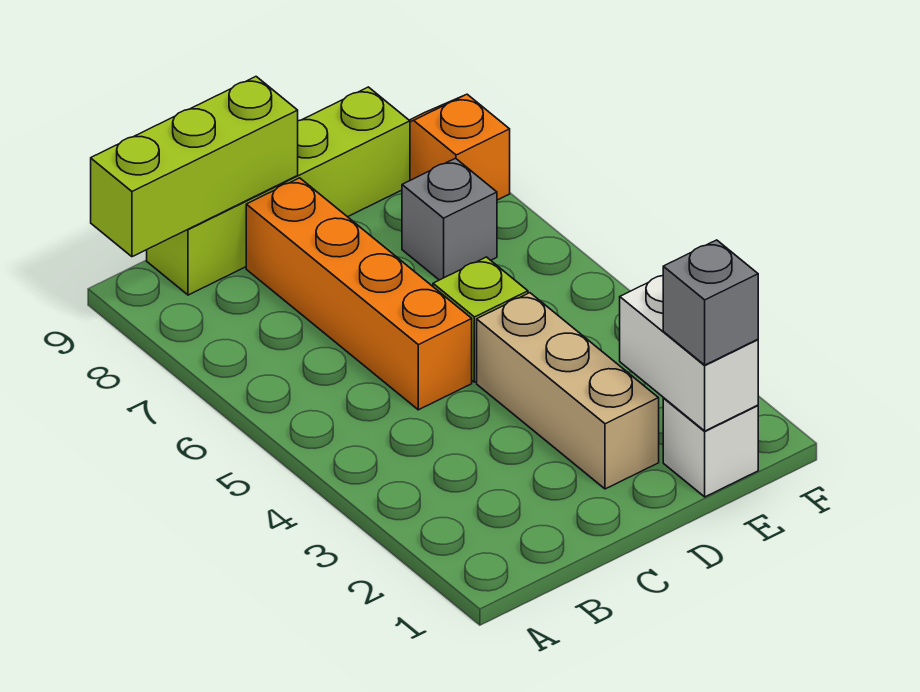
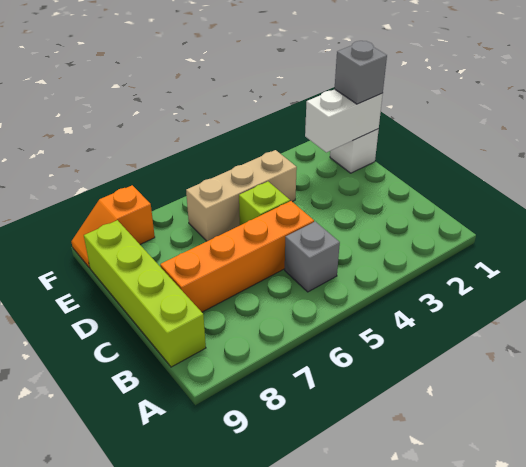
lime brick A9:C9 level 2 -> none
tan brick D2:D4 level 1 -> tan brick E4:E6 level 1
grey brick E7 level 1 -> grey brick B5 level 1

